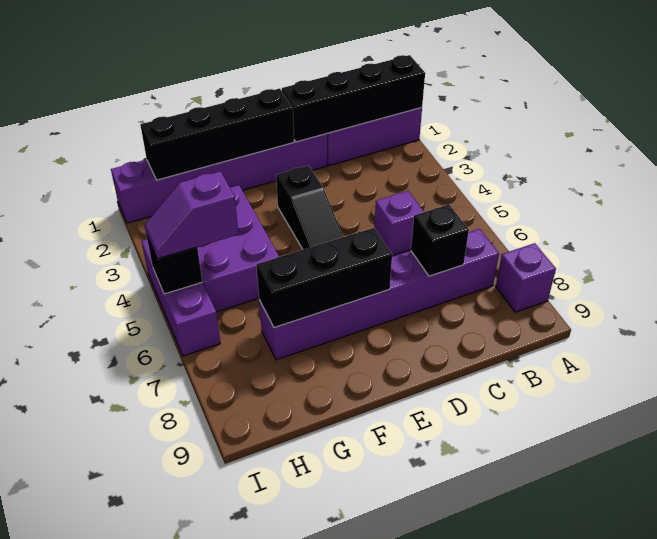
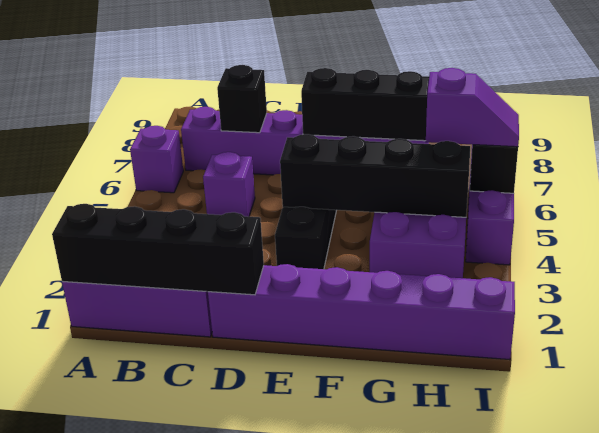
purple brick A8 level 1 -> purple brick A6 level 1
black brick E1:H1 level 2 -> black brick E4:H4 level 2

